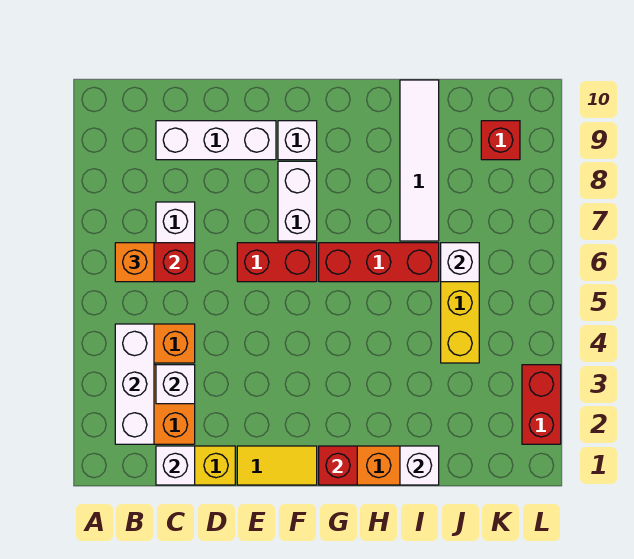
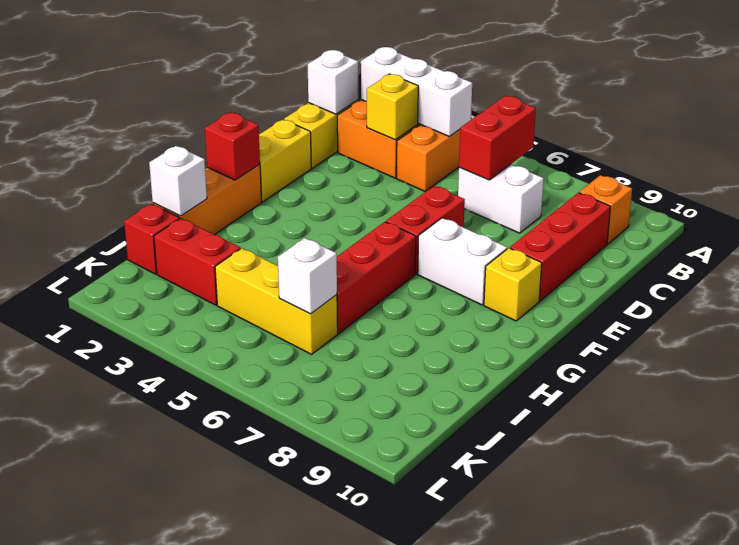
orange brick B6 level 3 -> orange brick B9 level 1
white brick C3 level 2 -> yellow brick C3 level 2
white brick C9:E9 level 1 -> red brick C9:E9 level 1
yellow tile E1:F1 level 1 -> yellow brick E1:F1 level 1
white brick F9 level 1 -> yellow brick F9 level 1
white tile I7:I10 level 1 -> none
red brick K9 level 1 -> red brick J1 level 1
red brick L2:L3 level 1 -> red brick J2:J3 level 1

